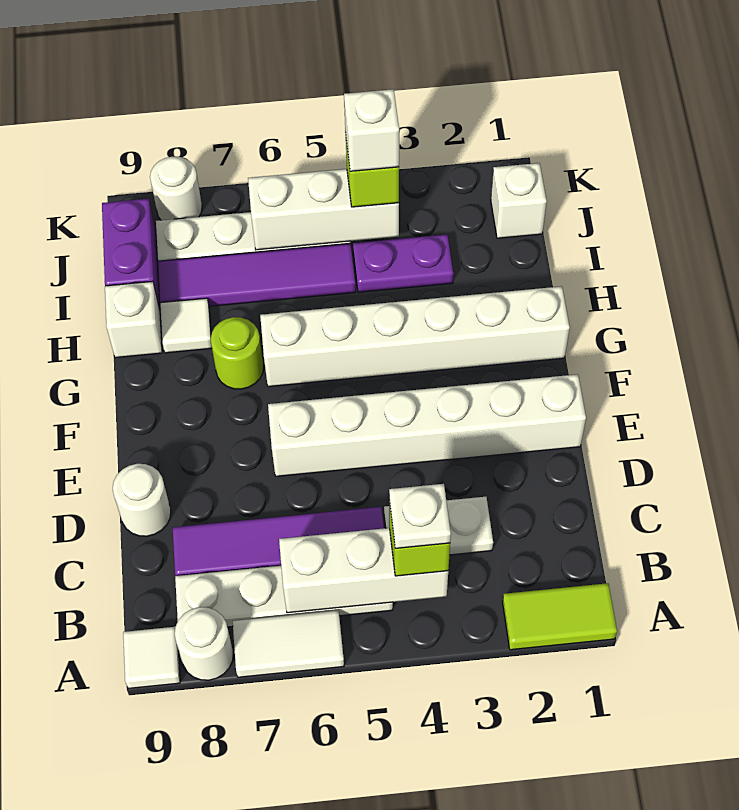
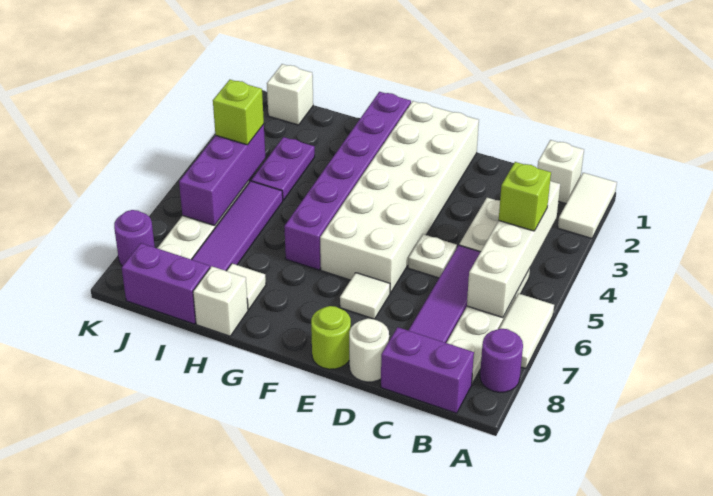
lime tile A1:A2 level 1 -> white tile A1:A2 level 1
white round brick A8 level 1 -> purple round brick A8 level 1
white tile A9 level 1 -> white tile E7 level 1
white brick B4:B6 level 2 -> white brick B3:B6 level 2
white plate B4 level 4 -> white plate D5 level 1
none -> purple brick B9:C9 level 1
white brick E1:E6 level 1 -> white brick E1:F6 level 1
white brick G1:G6 level 1 -> purple brick G1:G6 level 1
lime round brick G7 level 1 -> lime round brick E9 level 1
white brick J4:J6 level 2 -> purple brick J4:J6 level 2
white brick J4 level 4 -> white brick B1 level 1
white round brick K8 level 1 -> purple round brick K8 level 1

